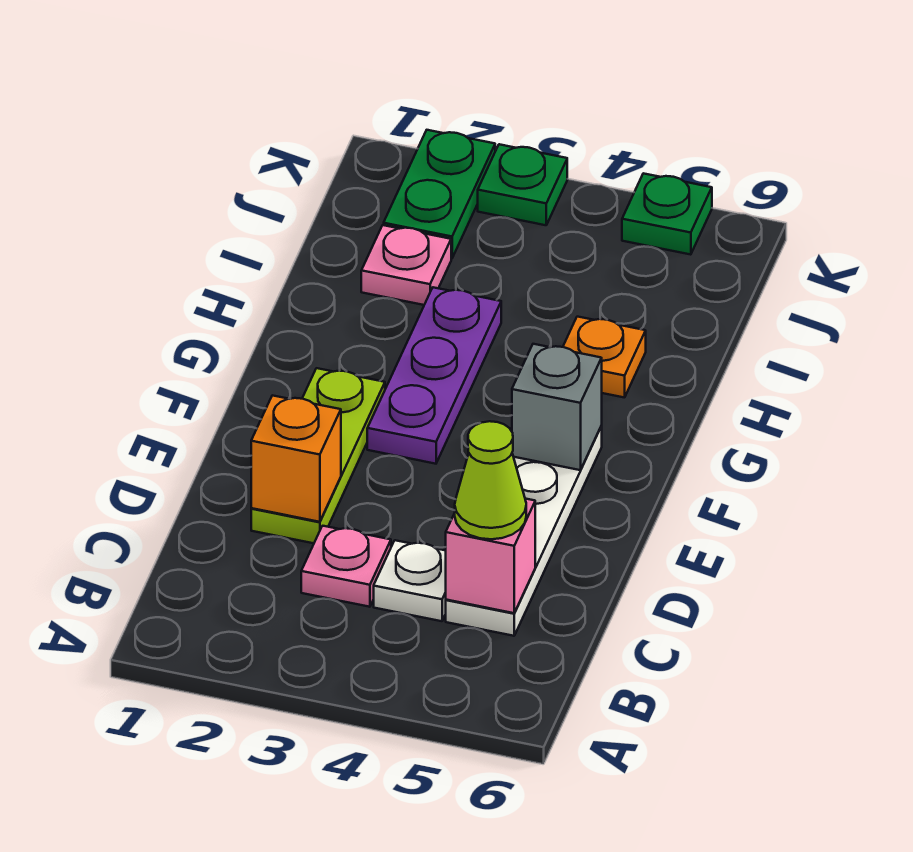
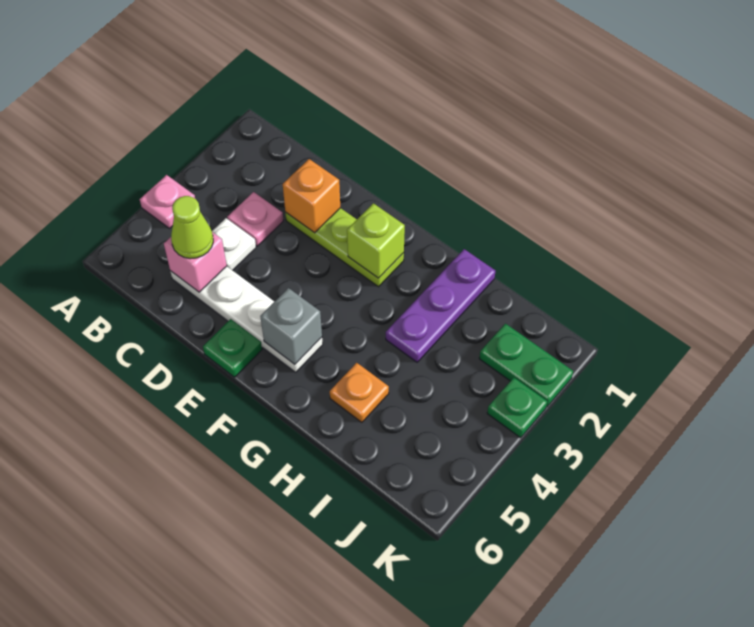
none -> lime brick F2 level 2
purple plate F3:H3 level 1 -> purple plate H1:H3 level 1
pink plate I2 level 1 -> pink plate A4 level 1
green plate K5 level 1 -> green plate E6 level 1

